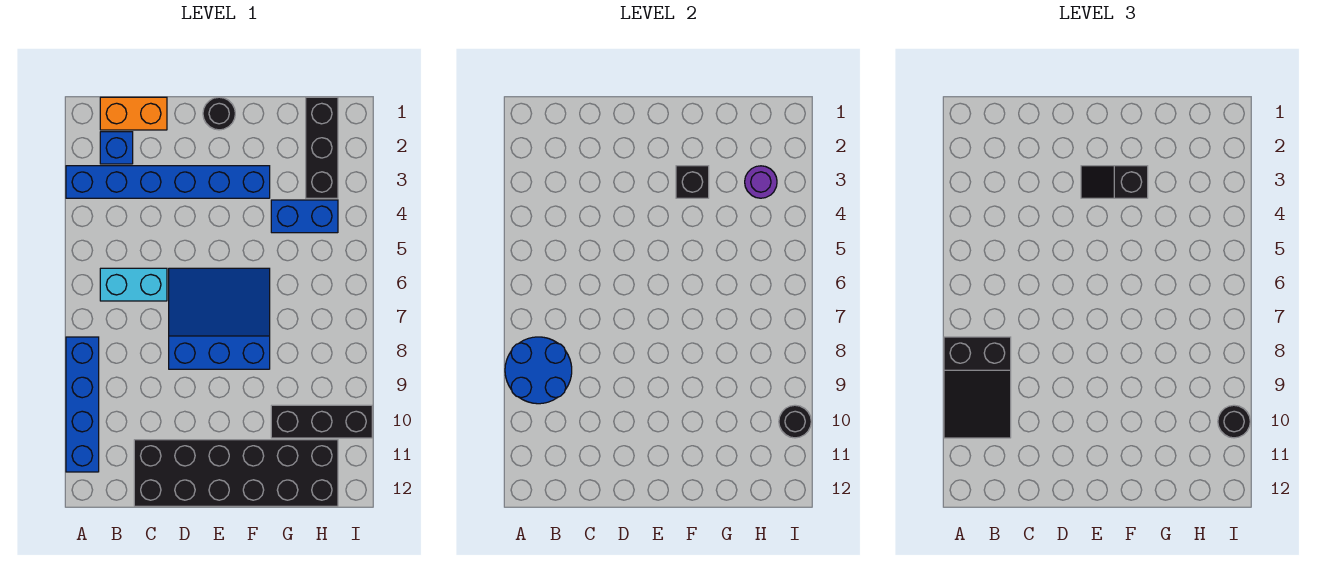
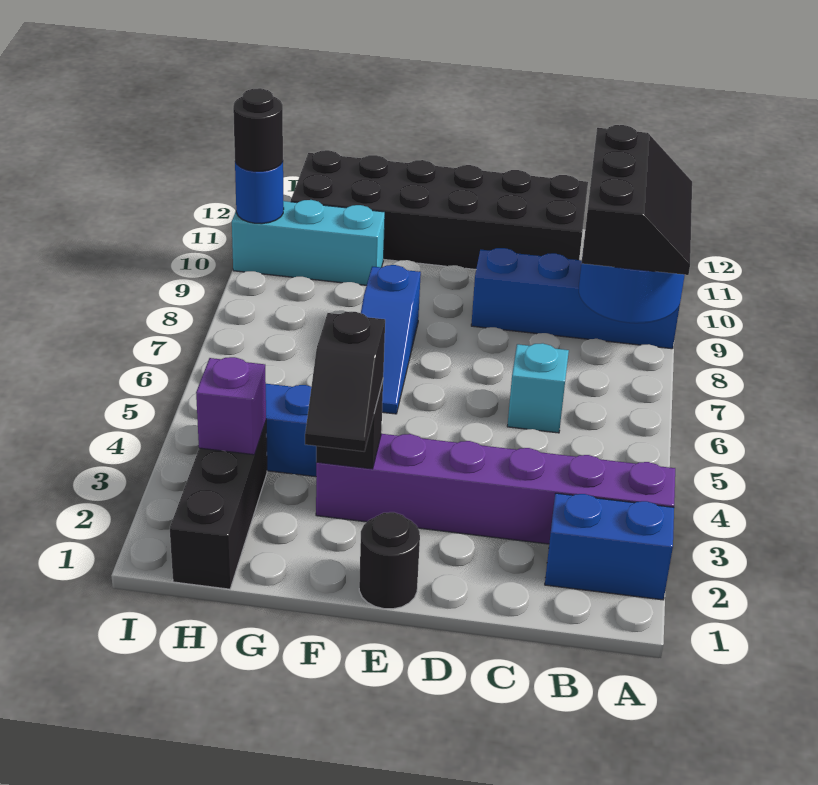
blue brick A3:F3 level 1 -> purple brick A3:F3 level 1
blue brick A8:A11 level 1 -> blue brick A9:D9 level 1
black slope A8:B10 level 3 top 8 -> black slope A8:B10 level 3 top B
orange brick B1:C1 level 1 -> none
blue brick B2 level 1 -> blue brick A2:B2 level 1
cyan brick B6:C6 level 1 -> cyan brick C6 level 1
blue slope D6:F8 level 1 top 8 -> blue slope F6:F8 level 1 top 8
black slope E3:F3 level 3 top F -> black slope F2:F3 level 3 top 3
black brick G10:I10 level 1 -> cyan brick G10:I10 level 1
purple round brick H3 level 2 -> purple brick H3 level 2
black round brick I10 level 2 -> blue round brick I10 level 2

